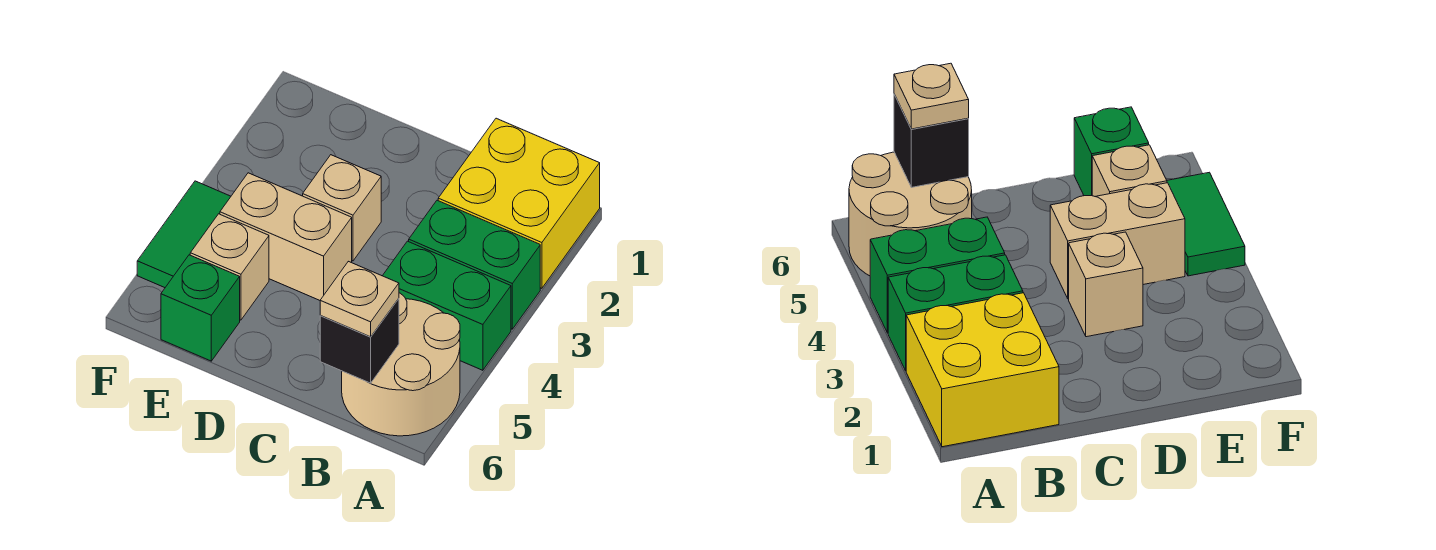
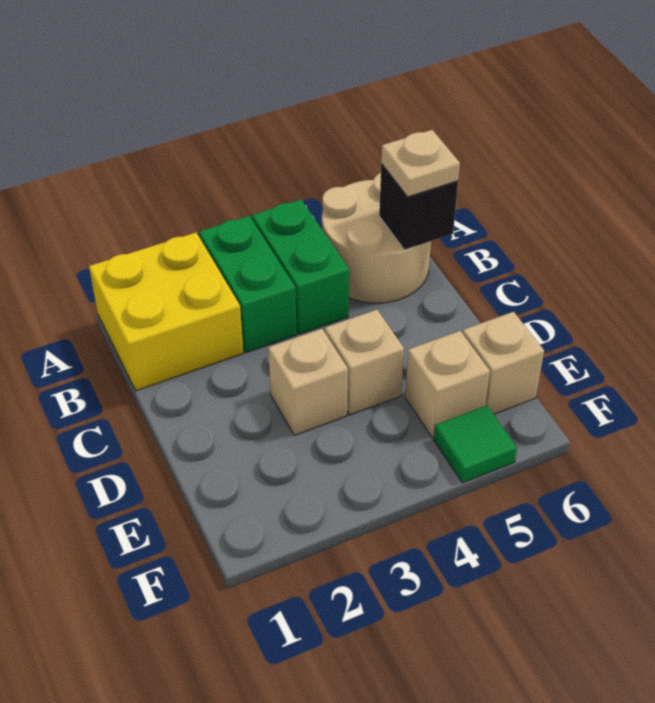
tan brick D4:E4 level 1 -> tan brick D4 level 1
green brick E6 level 1 -> tan brick E6 level 1
green tile F4:F5 level 1 -> green tile F5 level 1

